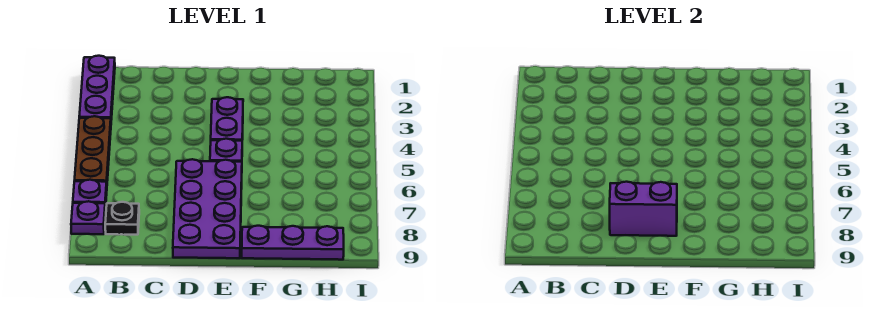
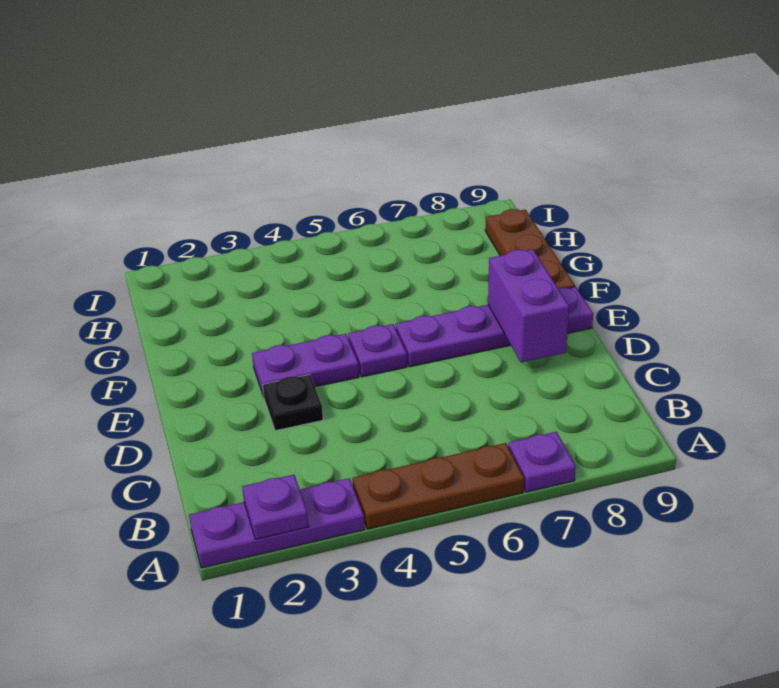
purple plate A8 level 1 -> purple plate A2 level 2
black plate B8 level 1 -> black plate D3 level 1
purple plate D6:E9 level 1 -> purple plate E6:E9 level 1
purple plate F9:H9 level 1 -> brown plate F9:H9 level 1

